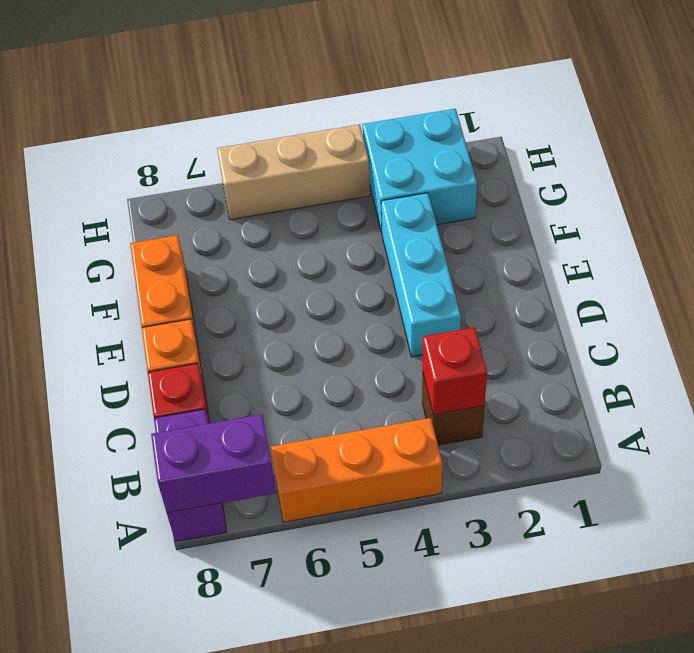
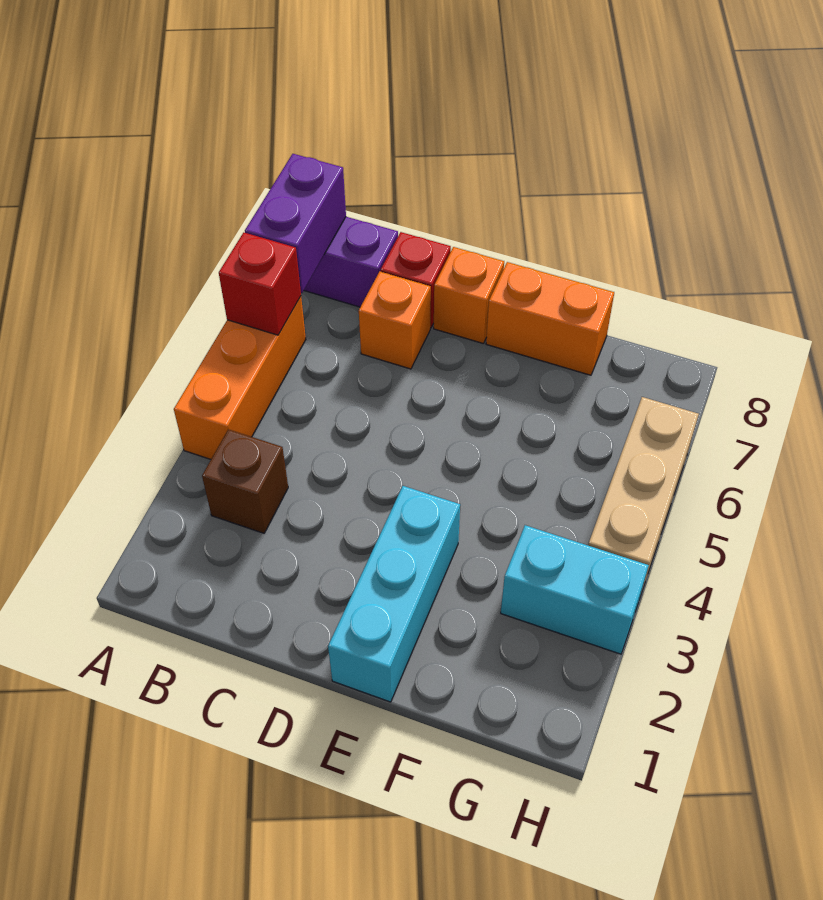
red brick B3 level 2 -> red brick A6 level 2
none -> orange brick C7 level 1
cyan brick D3:F3 level 1 -> cyan brick E1:E3 level 1
cyan brick G2:H3 level 1 -> cyan brick G3:H3 level 1

